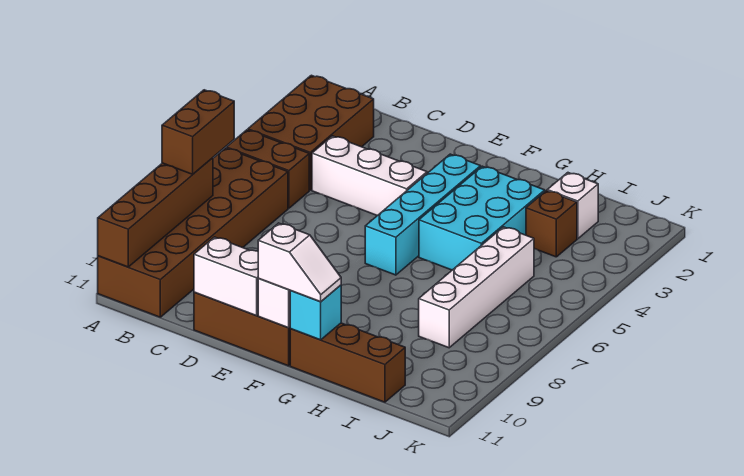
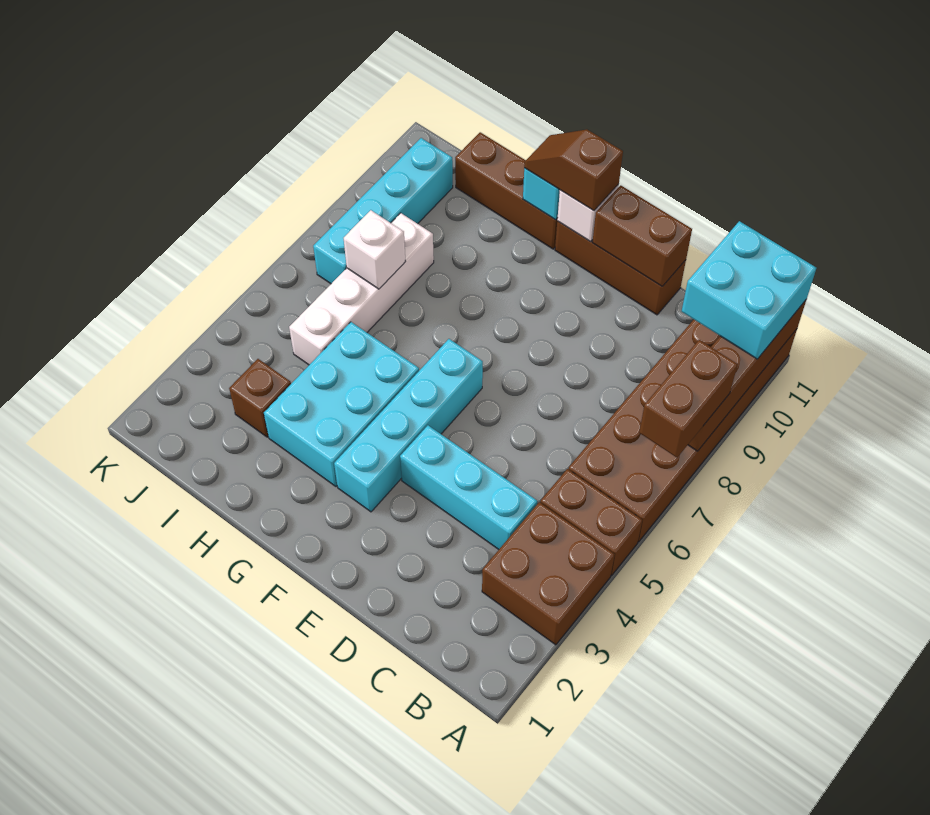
brown brick A2:B4 level 1 -> brown brick A3:B4 level 1
none -> cyan brick A10:B11 level 3
white brick C4:E4 level 1 -> cyan brick C4:E4 level 1
white brick D11:E11 level 2 -> brown brick D11:E11 level 2
white slope F11:G11 level 3 top F -> brown slope F11:G11 level 3 top F
white brick I2 level 1 -> white brick I7 level 2
none -> cyan brick J7:J10 level 1

